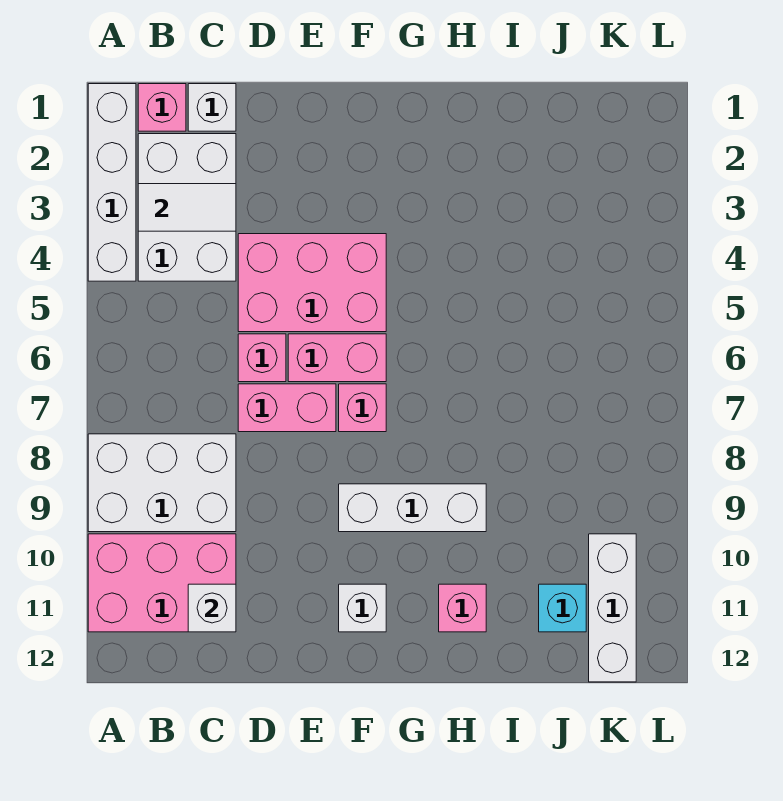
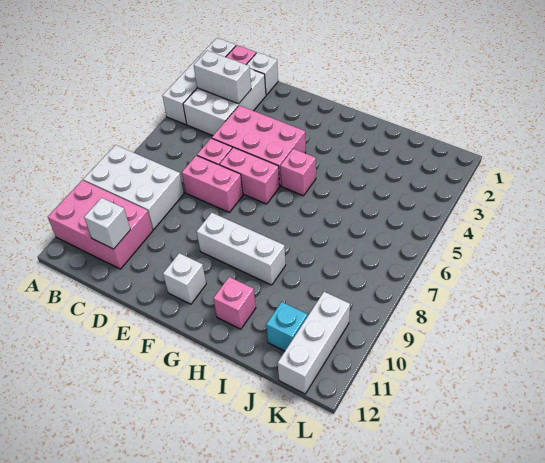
white tile B3:C3 level 2 -> white brick B3:C3 level 2
pink brick F7 level 1 -> pink brick G5 level 1

